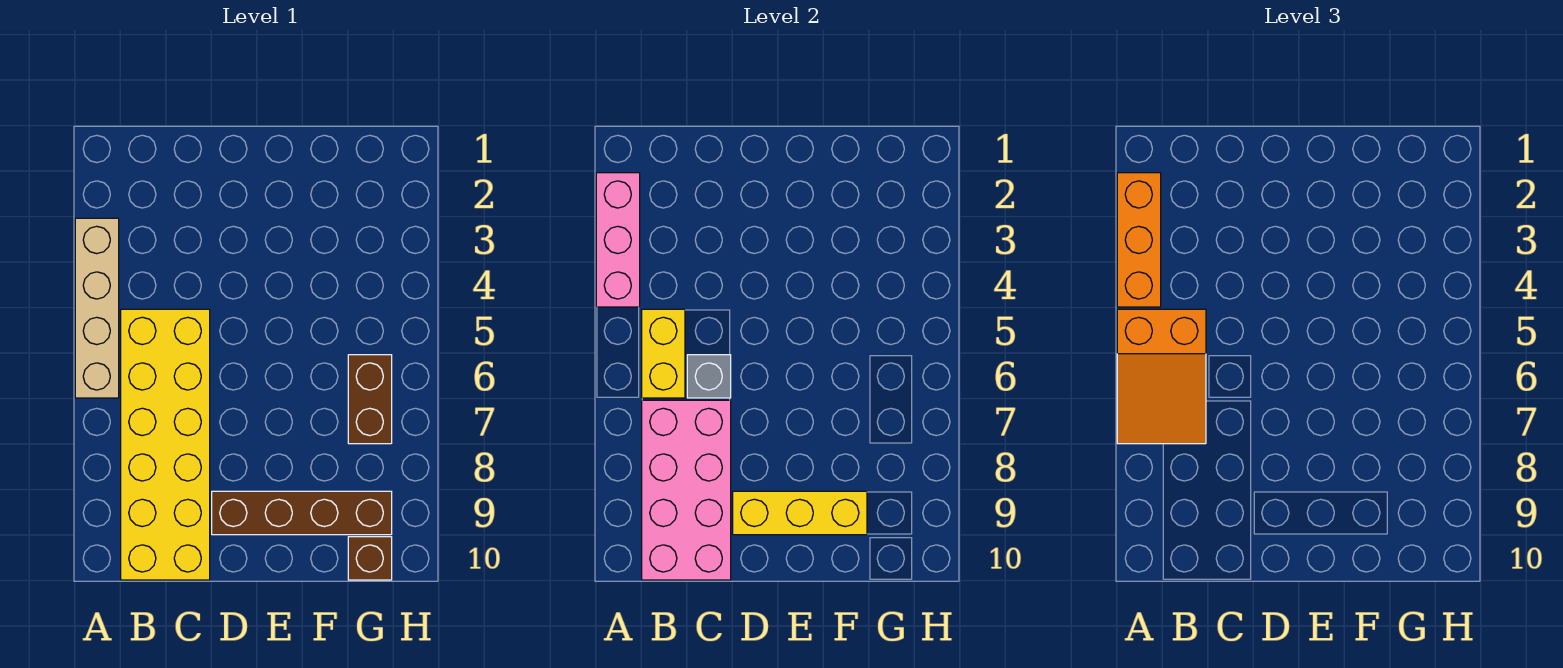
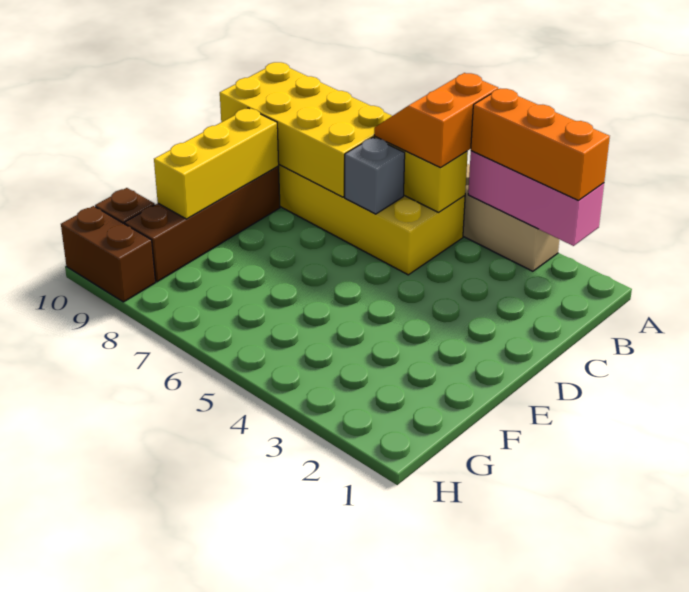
orange slope A5:B7 level 3 top 5 -> orange slope A5:B6 level 3 top 5
pink brick B7:C10 level 2 -> yellow brick B7:C10 level 2
brown brick G6:G7 level 1 -> brown brick H9:H10 level 1

